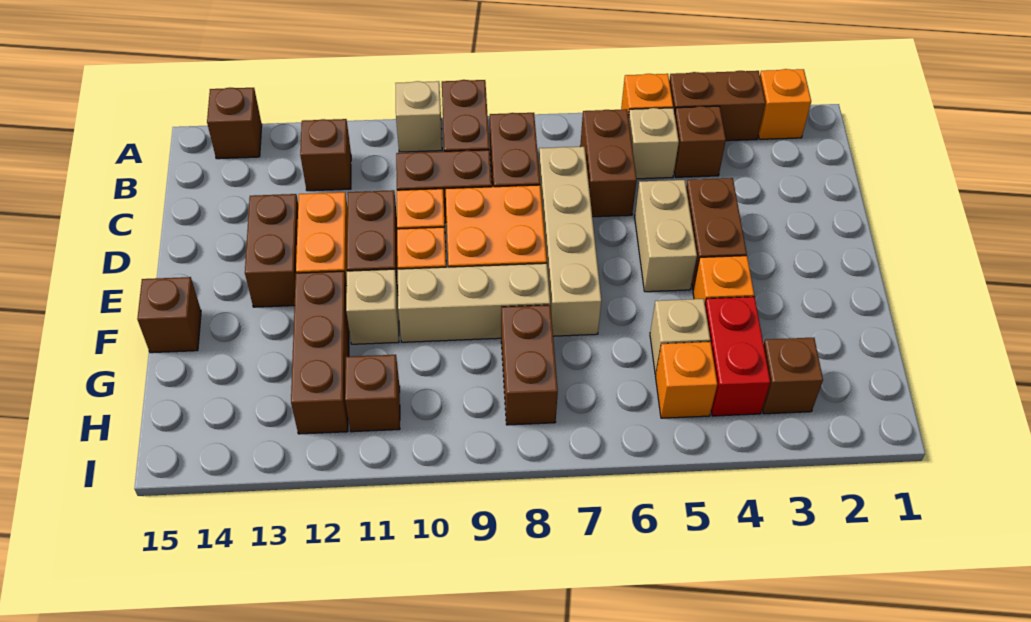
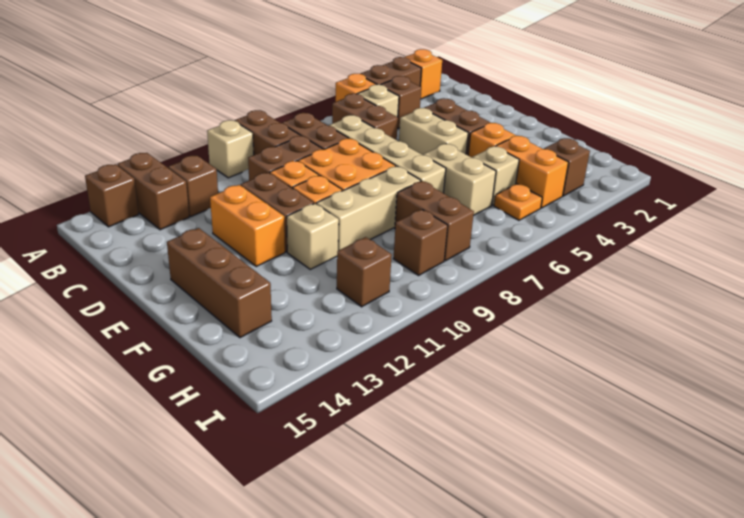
brown brick D13:E13 level 1 -> brown brick A13:B13 level 1
none -> tan brick F6:G6 level 1
brown brick F12:H12 level 1 -> brown brick E14:G14 level 1
brown brick F15 level 1 -> brown brick H9 level 1
red brick G4:H4 level 1 -> orange brick G4:H4 level 1
orange brick H5 level 1 -> orange plate H5 level 1

